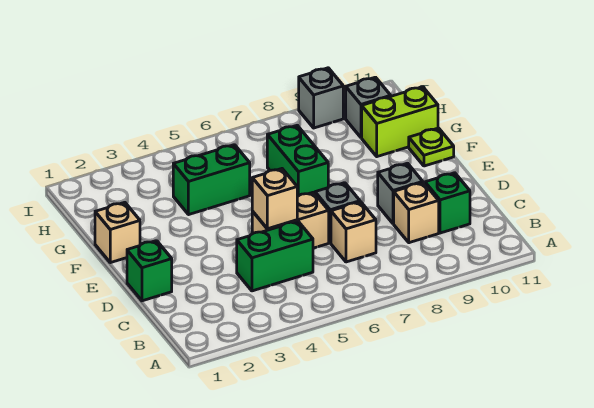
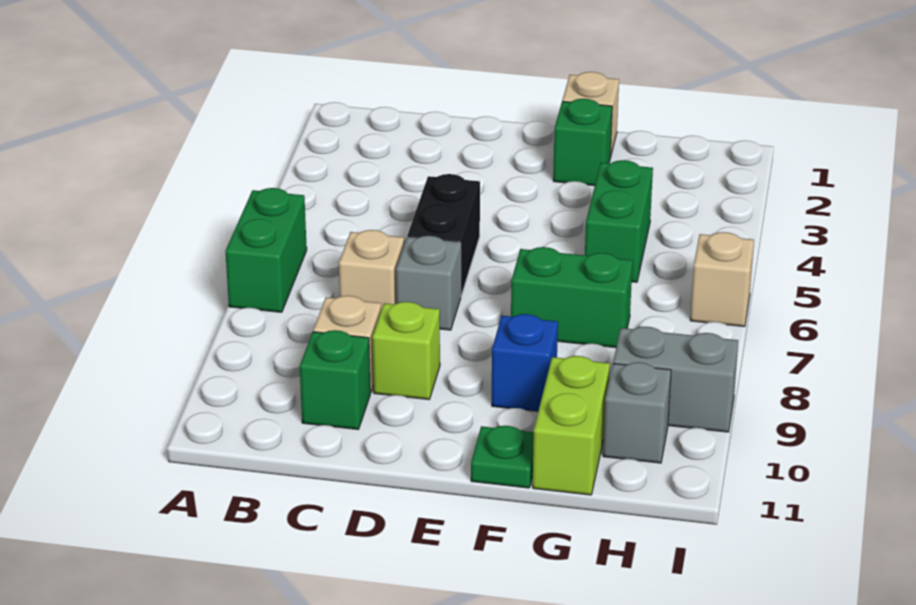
green brick C4:C5 level 1 -> green brick A6:A7 level 1
green brick D1 level 1 -> green brick F2 level 1
tan brick D5:D6 level 1 -> black brick D5:D6 level 1
tan brick D5 level 2 -> tan brick I6 level 1
grey brick D9 level 1 -> lime brick D9 level 1
none -> blue brick F9 level 1
lime plate F11 level 1 -> green plate F11 level 1
grey brick I9 level 1 -> grey brick H9:I9 level 1

